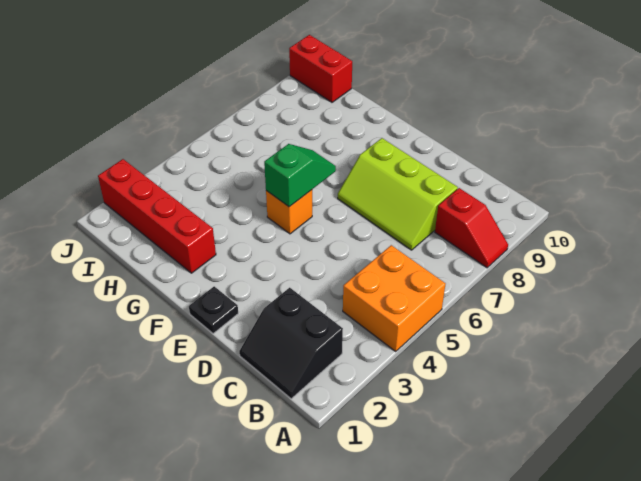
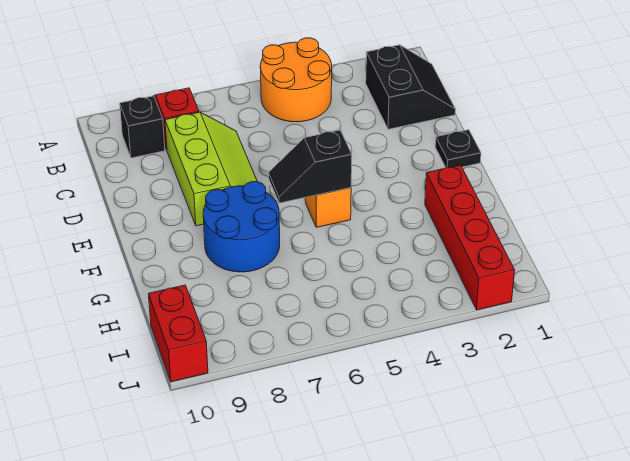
orange brick A4:B5 level 1 -> orange round brick A4:B5 level 1
none -> black brick B9 level 1
green slope F5:F6 level 2 top 5 -> black slope F5:F6 level 2 top 5
none -> blue round brick F7:G8 level 1

